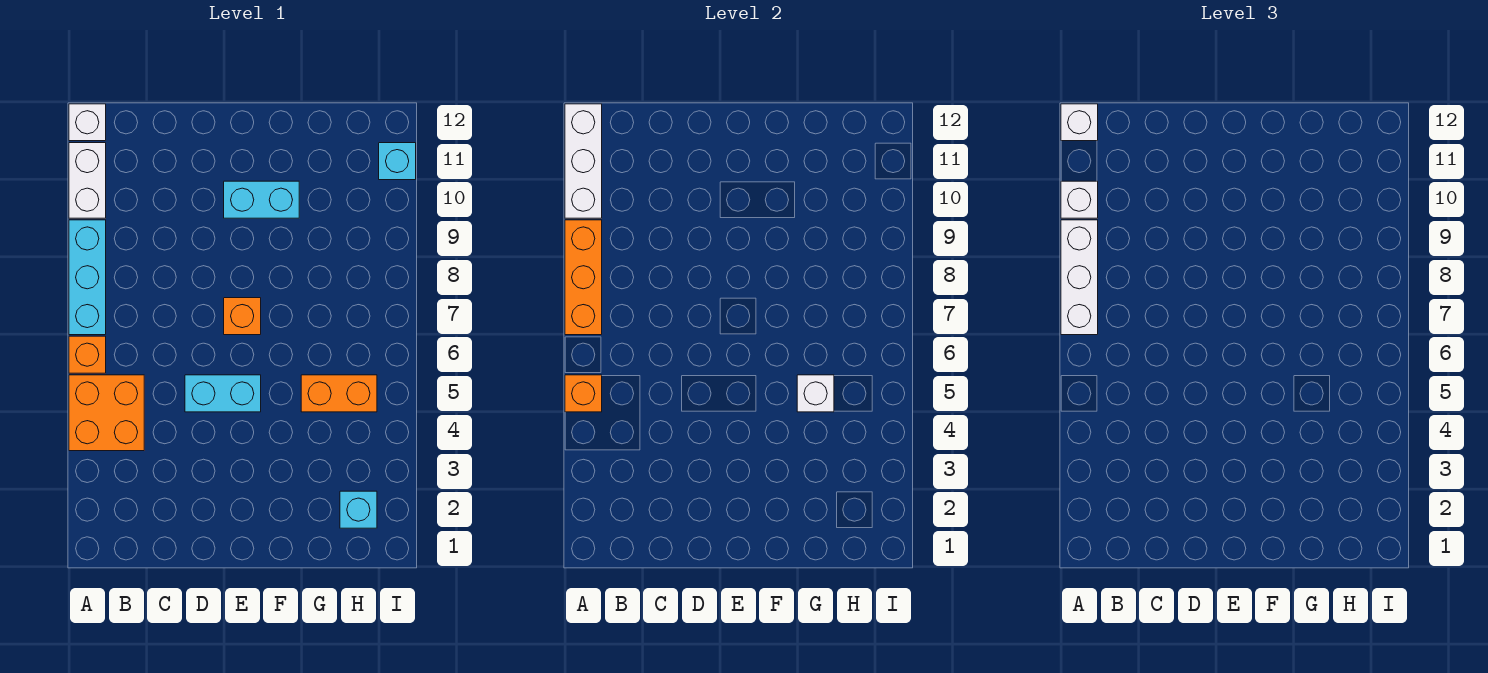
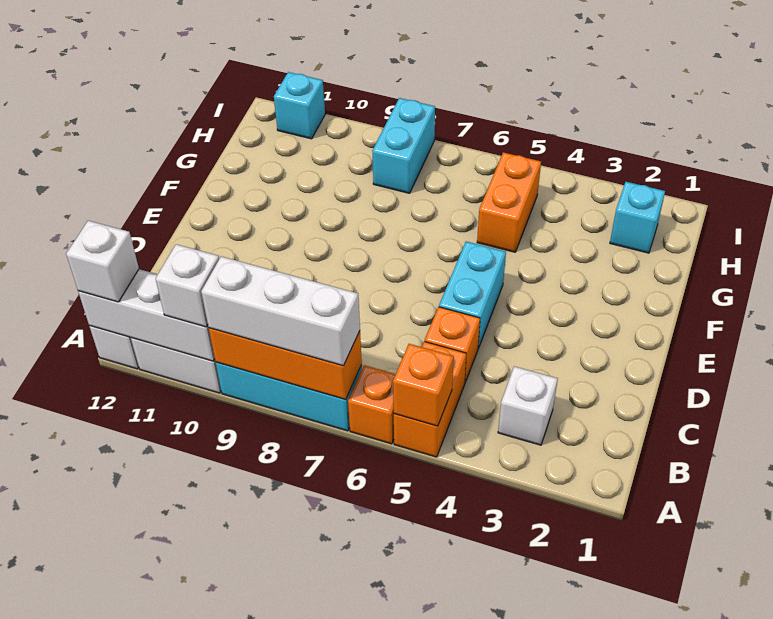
orange brick A4:B5 level 1 -> orange brick A5:B5 level 1
orange brick E7 level 1 -> orange brick C5 level 1
cyan brick E10:F10 level 1 -> cyan brick H8:I8 level 1
white brick G5 level 2 -> white brick B3 level 1

